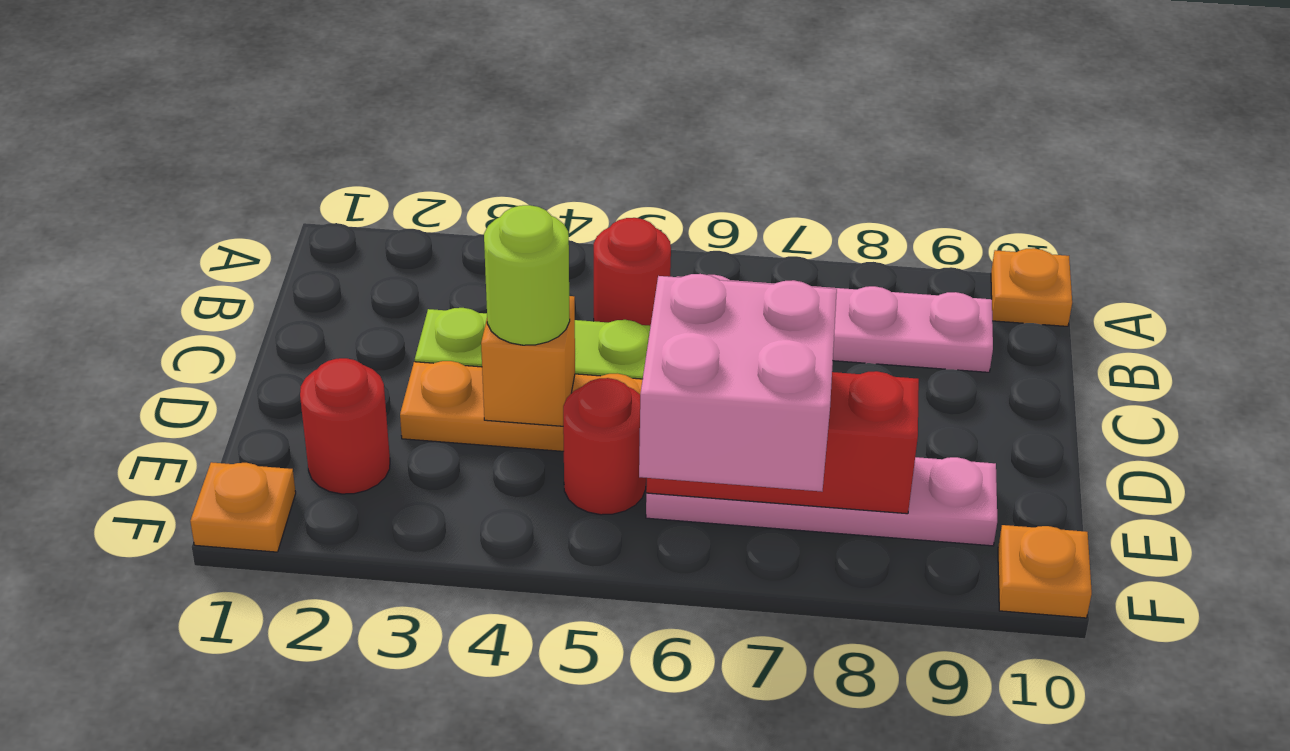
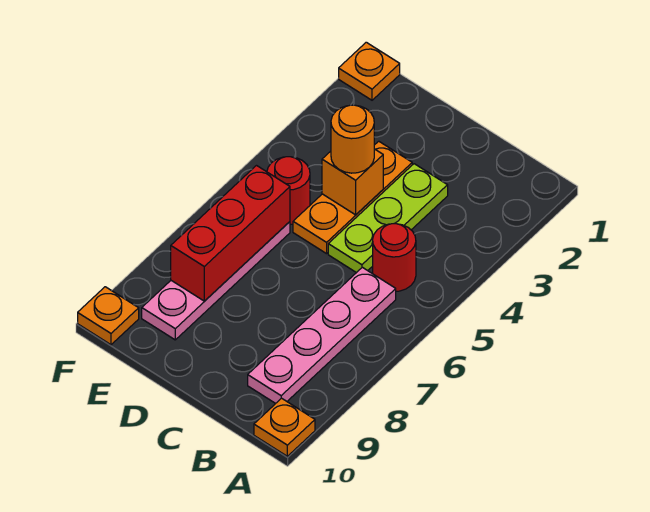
lime round brick D4 level 3 -> orange round brick D4 level 3
red round brick E2 level 1 -> none
pink brick E6:F7 level 3 -> none

